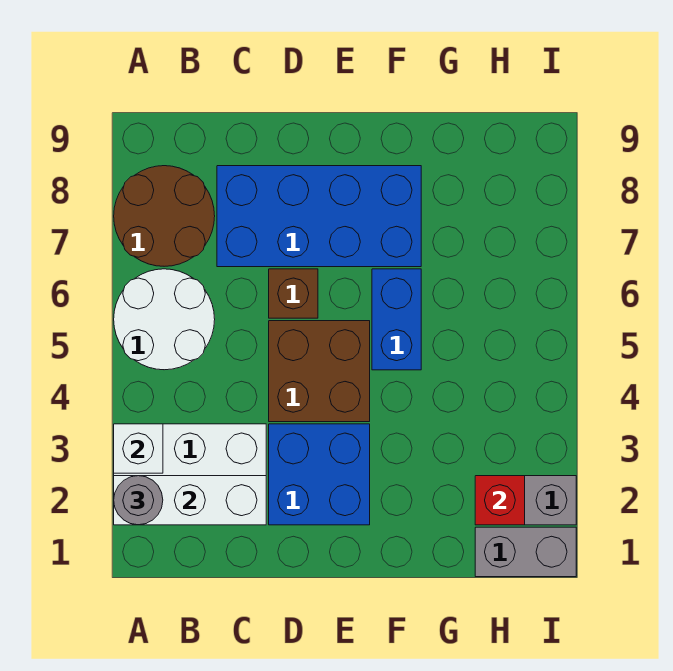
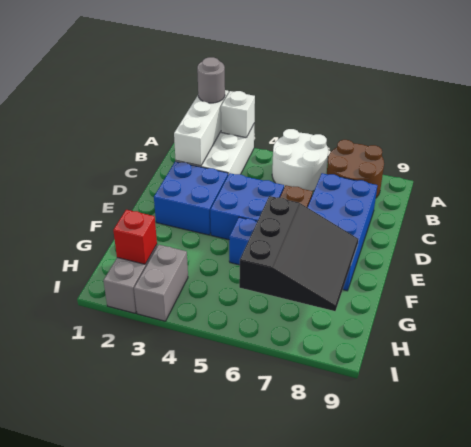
brown brick D4:E5 level 1 -> blue brick D4:E5 level 1
none -> black slope F6:H8 level 2 top 6
grey brick H1:I1 level 1 -> grey brick H3:I3 level 1

